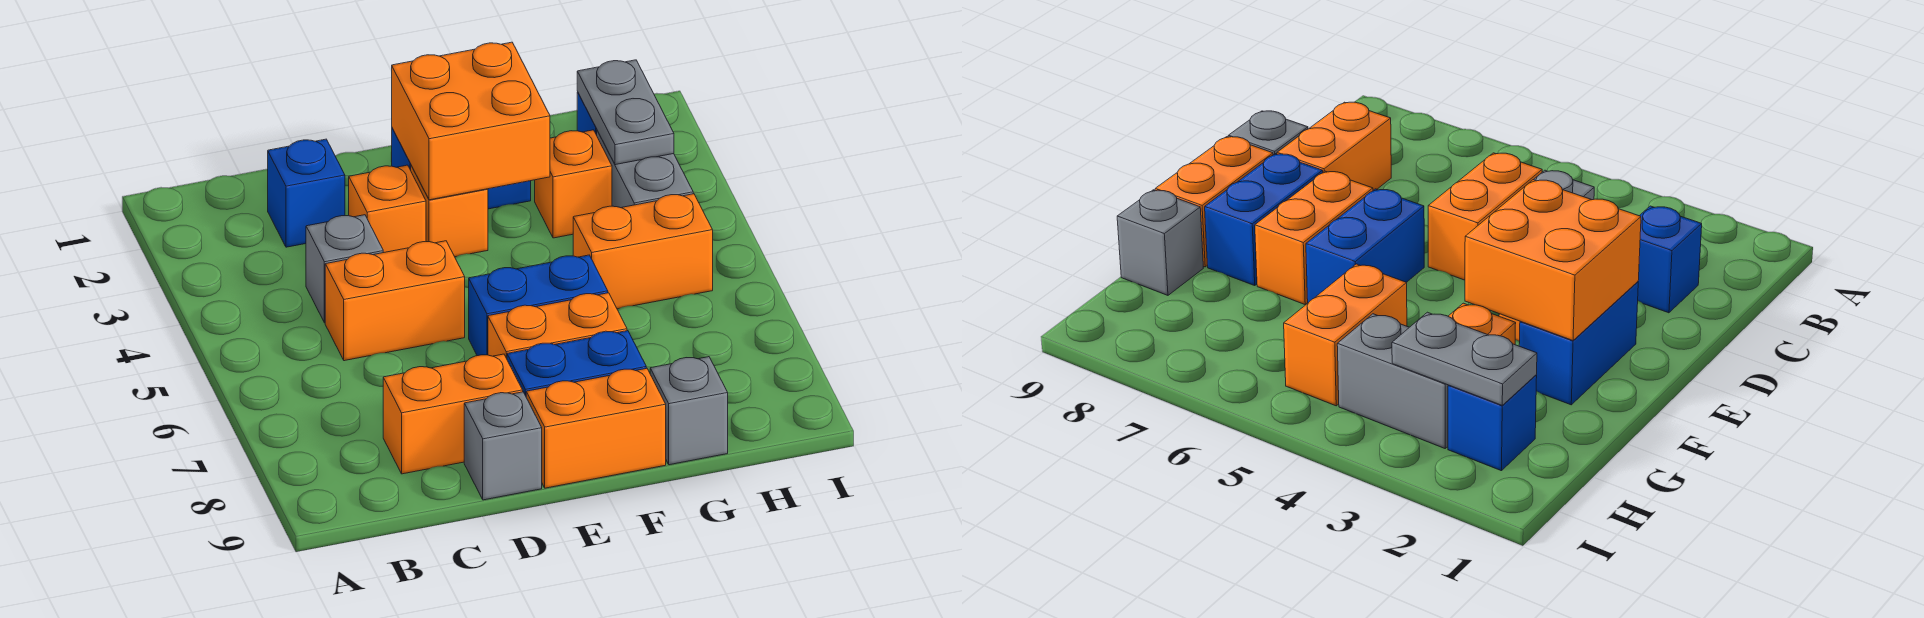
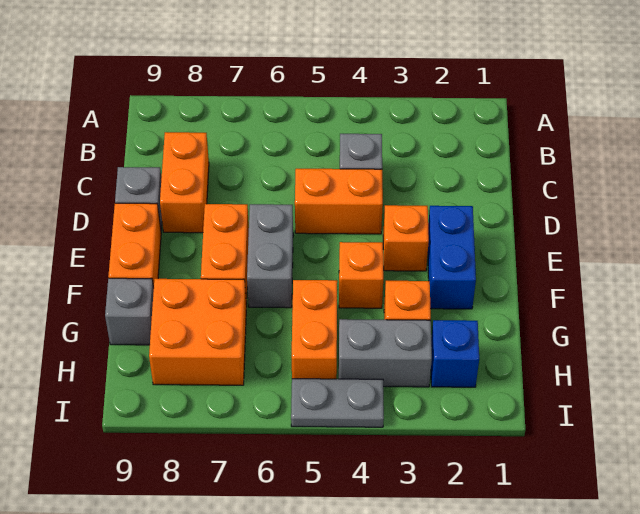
blue brick C2 level 1 -> none
orange brick C5:D5 level 1 -> orange brick D4:D5 level 1
orange brick D3 level 1 -> orange brick F4 level 1
orange brick E2:F3 level 2 -> orange brick G7:H8 level 1
blue brick E6:F6 level 1 -> grey brick E6:F6 level 1
blue brick E8:F8 level 1 -> none
grey plate H2:H3 level 2 -> grey plate I4:I5 level 1

